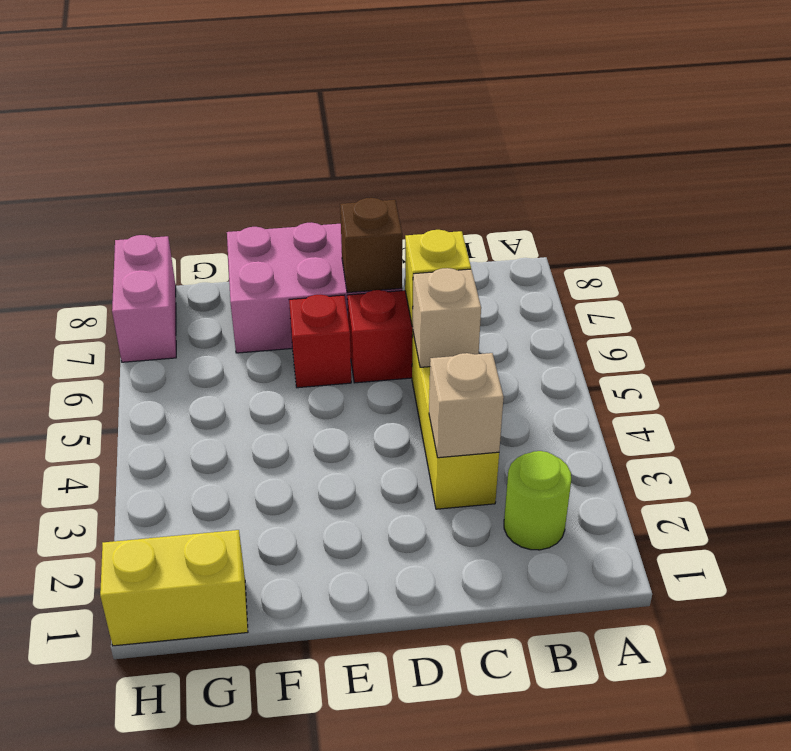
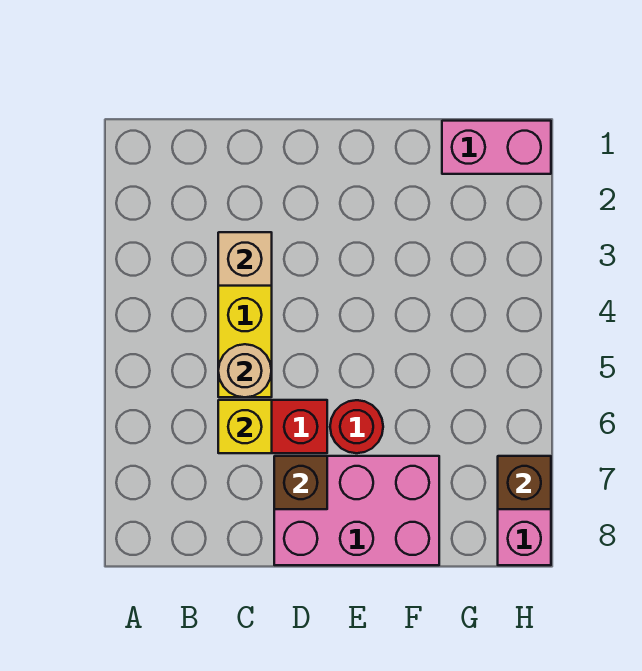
lime round brick B2 level 1 -> none
tan brick C5 level 2 -> tan round brick C5 level 2
red brick E6 level 1 -> red round brick E6 level 1
yellow brick G1:H1 level 1 -> pink brick G1:H1 level 1
none -> brown brick H7 level 2

